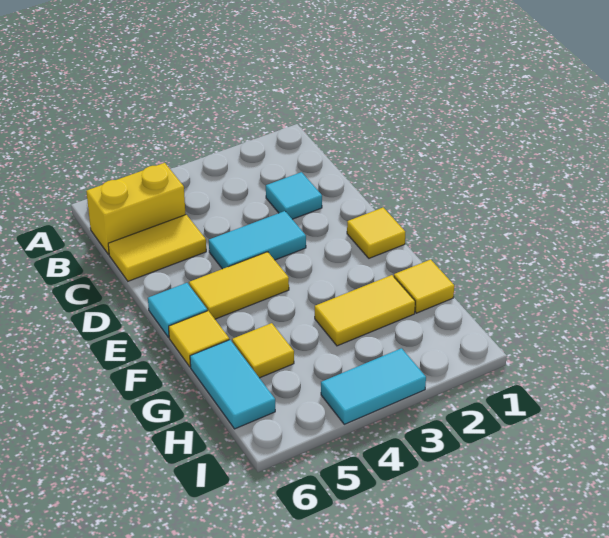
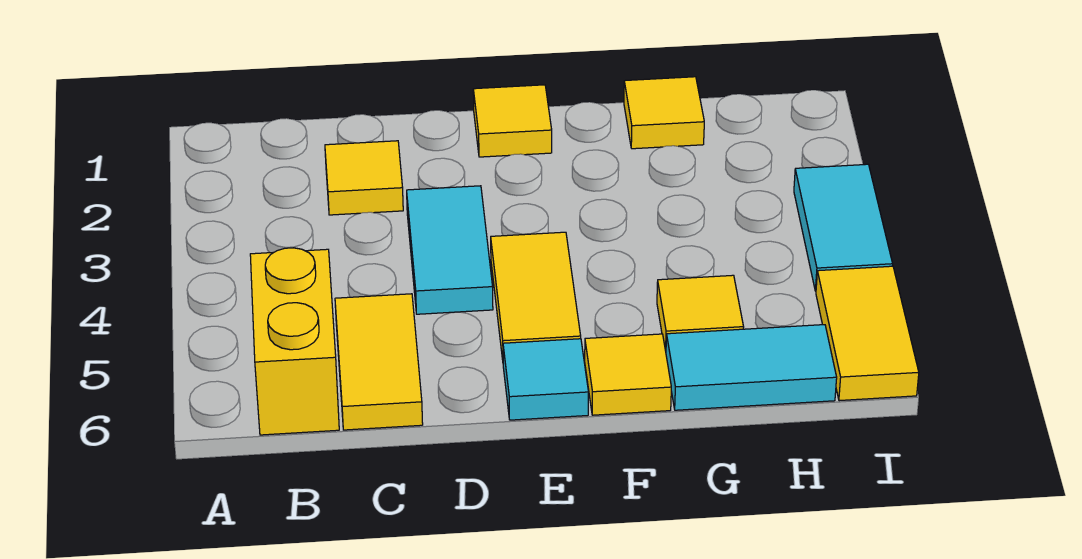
cyan tile C2 level 1 -> yellow tile C2 level 1
yellow tile G2:G3 level 1 -> yellow tile I5:I6 level 1

